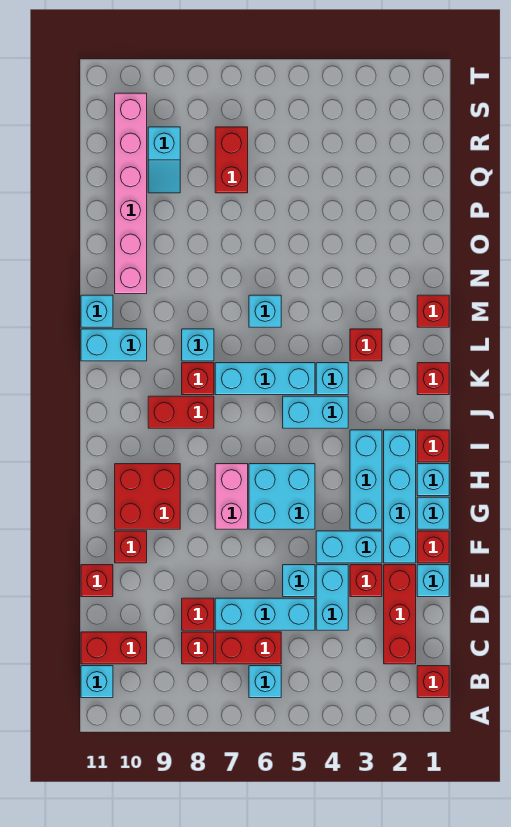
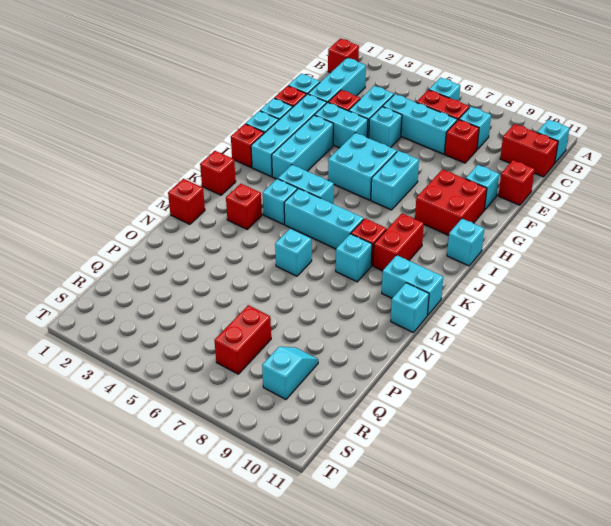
red brick C2:E2 level 1 -> cyan brick C2:E2 level 1
red brick C8 level 1 -> cyan brick C8 level 1
red brick F10 level 1 -> cyan brick F10 level 1
pink brick G7:H7 level 1 -> cyan brick G7:H7 level 1
none -> cyan brick I11 level 1
red brick J8:J9 level 1 -> red brick J9:K9 level 1
pink brick N10:S10 level 1 -> none

